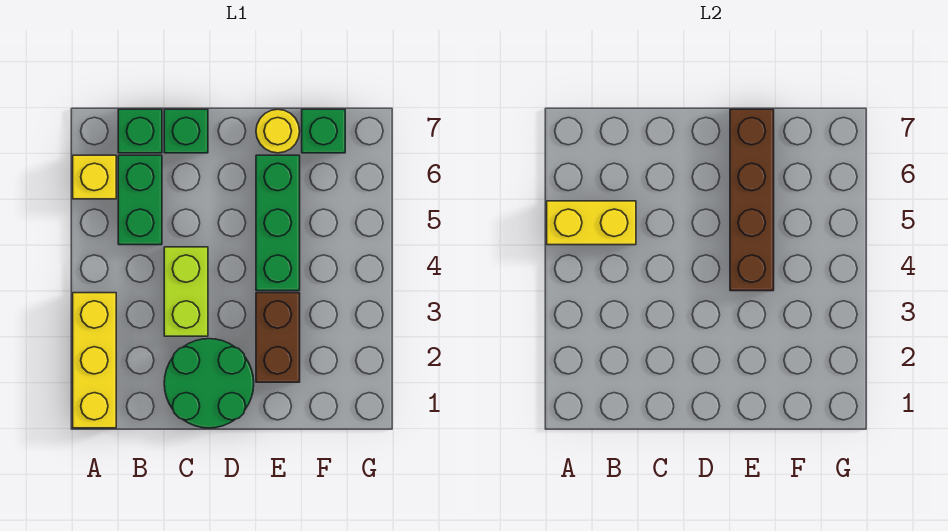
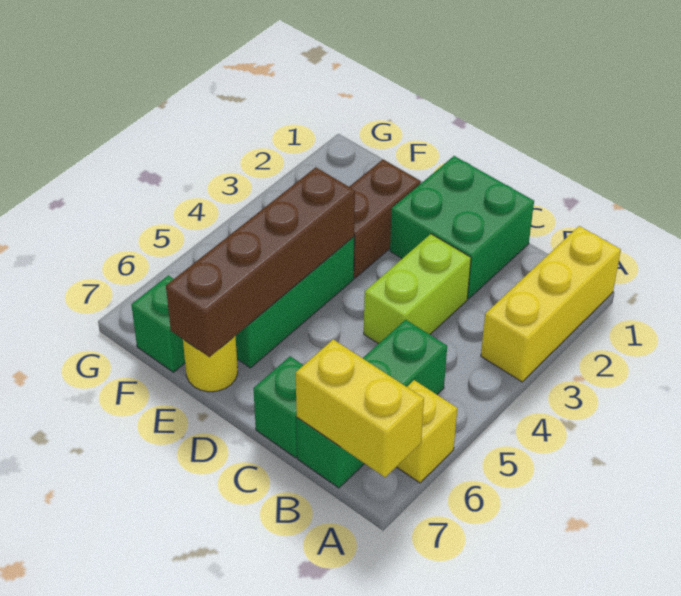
yellow brick A5:B5 level 2 -> yellow brick A7:B7 level 2
green round brick C1:D2 level 1 -> green brick C1:D2 level 1

